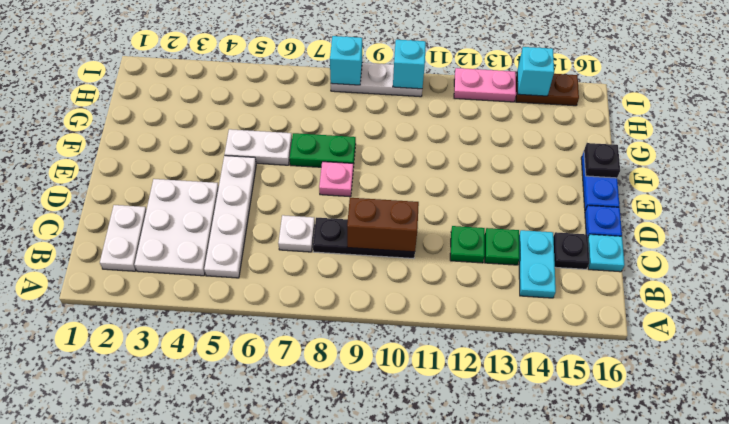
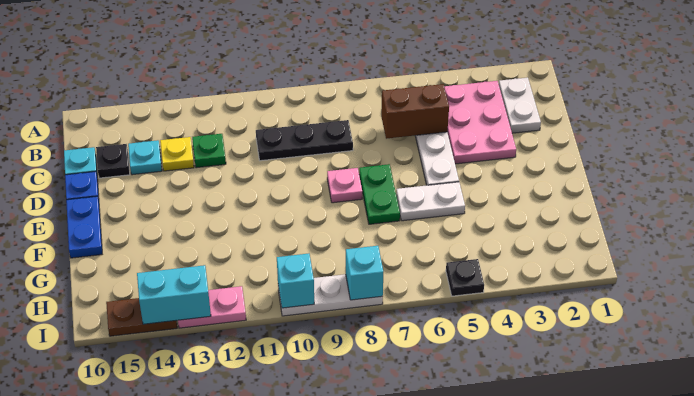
white plate B3:D4 level 1 -> pink plate B3:D4 level 1
cyan plate B14:C14 level 1 -> cyan plate C14 level 1
white plate C7 level 1 -> none
brown brick C9:C10 level 2 -> brown brick C5:C6 level 2
green plate C13 level 1 -> yellow plate C13 level 1
green plate F7:F8 level 1 -> green plate E7:F7 level 1
black plate F16 level 2 -> black plate I5 level 1
cyan brick I14 level 2 -> cyan brick I13:I14 level 2

